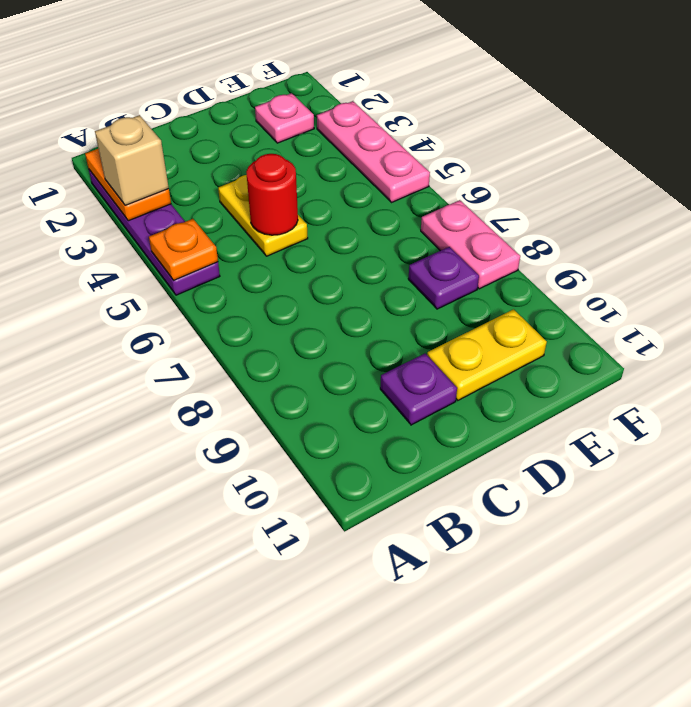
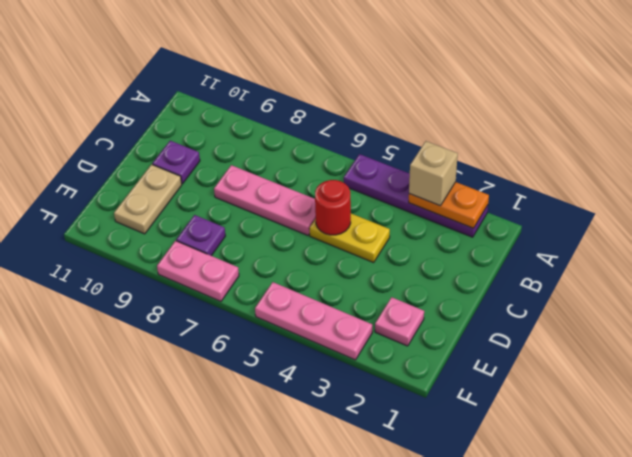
orange plate A5 level 2 -> none
none -> pink plate C6:C8 level 1
yellow plate D10:E10 level 1 -> tan plate D10:E10 level 1

